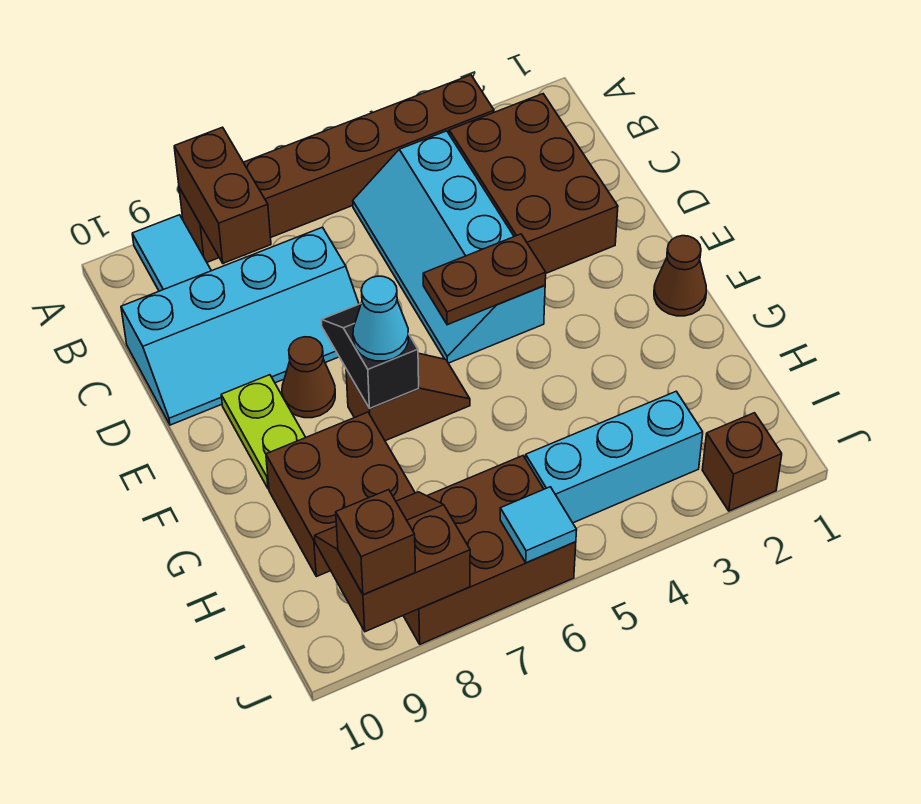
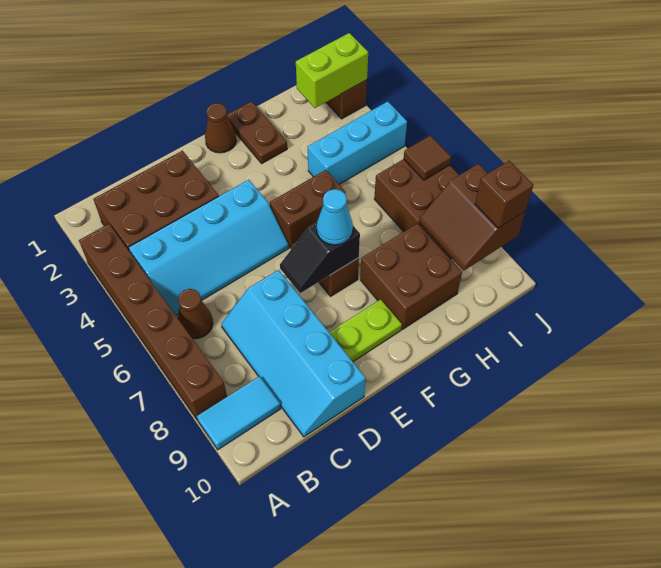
brown brick A8:B8 level 2 -> brown brick F5:G5 level 1
cyan slope C7:D10 level 1 top C -> cyan slope C7:D10 level 1 top D
brown plate E4:E5 level 2 -> brown plate G1:G2 level 1
brown cone E8 level 1 -> brown cone B6 level 1
none -> lime brick I2:J2 level 2
cyan brick I3:I5 level 1 -> cyan brick H4:J4 level 1
cyan tile J6 level 2 -> brown tile J6 level 2

